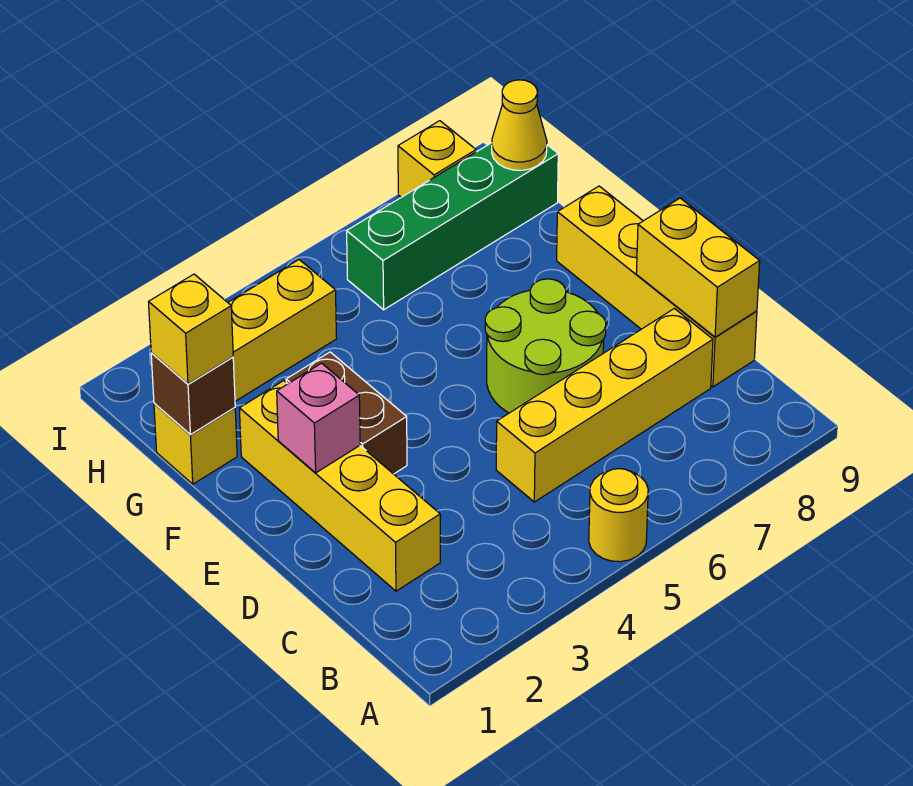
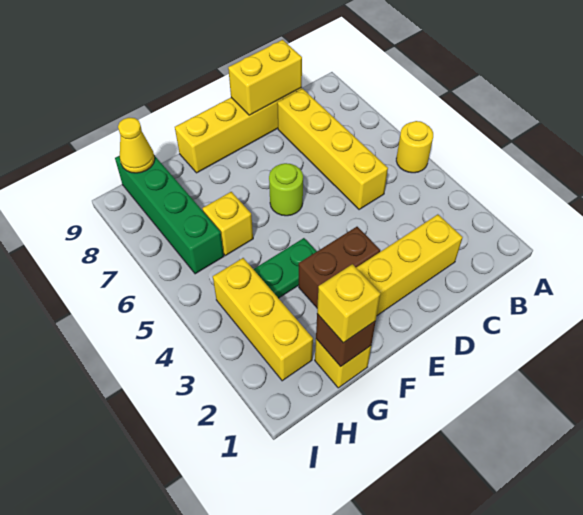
lime round brick D6:E7 level 1 -> lime round brick E6 level 1
pink brick E2 level 2 -> none
none -> green plate F4:G4 level 1
yellow brick I8 level 1 -> yellow brick G6 level 1

